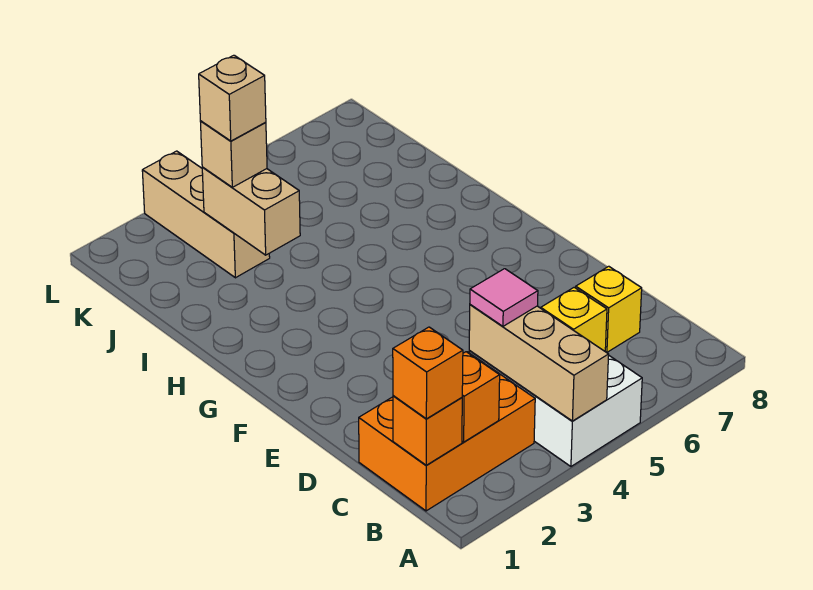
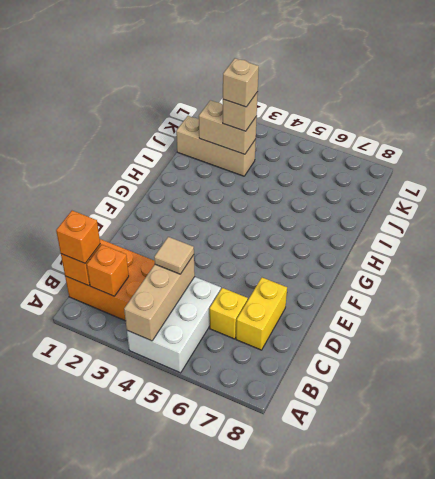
pink tile C4 level 3 -> tan tile C4 level 3
yellow brick C7 level 1 -> yellow brick C7:D7 level 1
tan brick I3:J3 level 2 -> tan brick J2:J3 level 2
tan brick J3:L3 level 1 -> tan brick J1:J3 level 1

